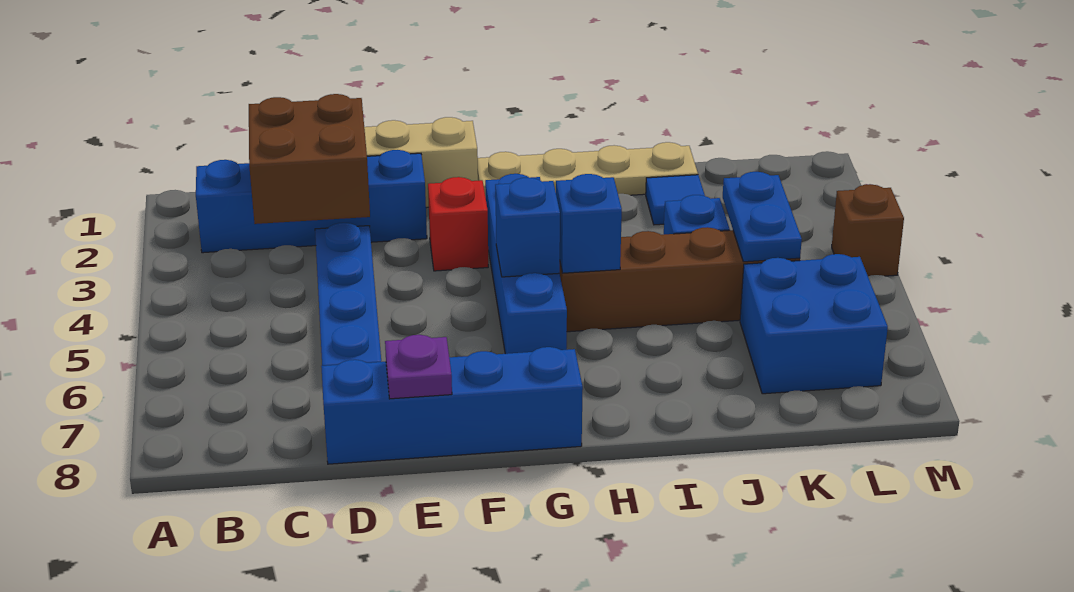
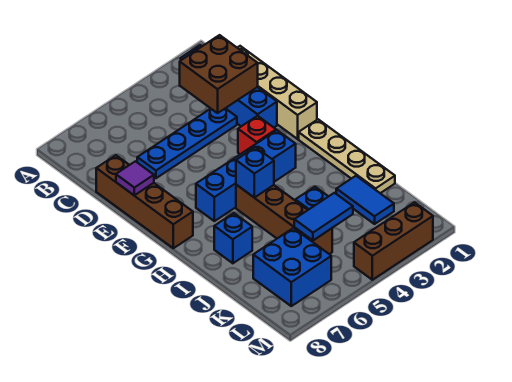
blue brick D8:G8 level 1 -> brown brick D8:G8 level 1
purple plate E8 level 2 -> purple tile E8 level 2
blue brick G5 level 2 -> blue brick I7 level 1
blue tile J2 level 1 -> blue tile J2:K2 level 1
blue plate K4:K5 level 2 -> blue tile K4:K5 level 2
brown brick M4 level 1 -> brown brick M2:M4 level 1

